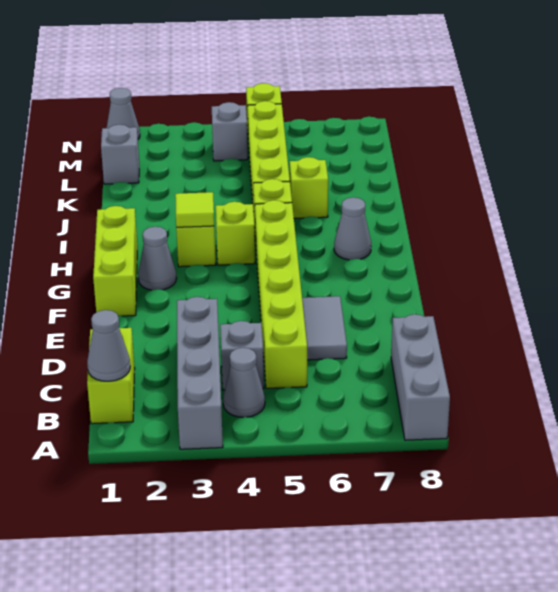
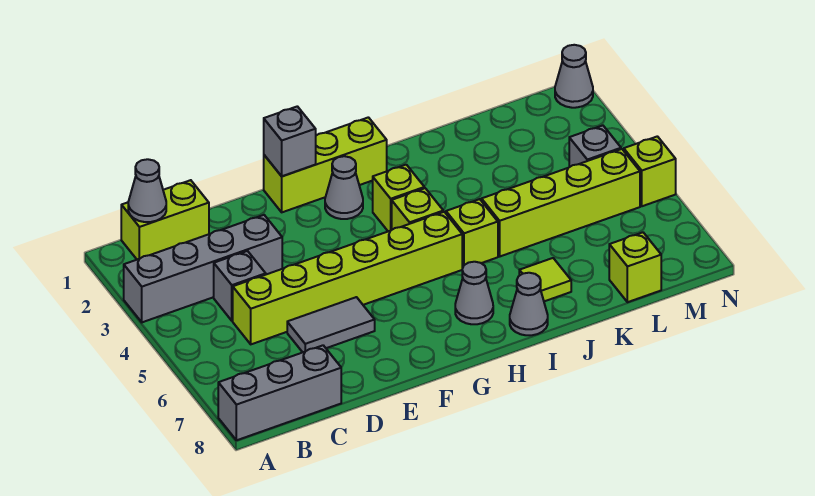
grey cone B4 level 1 -> grey cone I8 level 1
lime tile H3 level 2 -> lime tile J7 level 1
lime brick J6 level 1 -> lime brick L8 level 1
grey brick L1 level 1 -> grey brick F1 level 2

